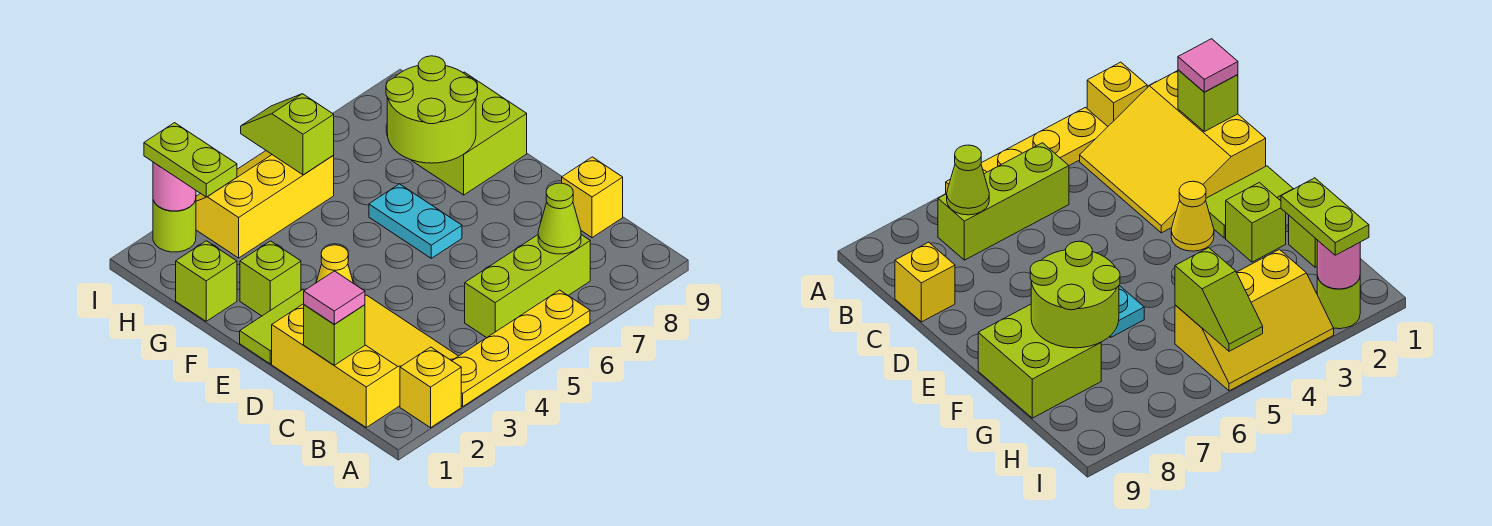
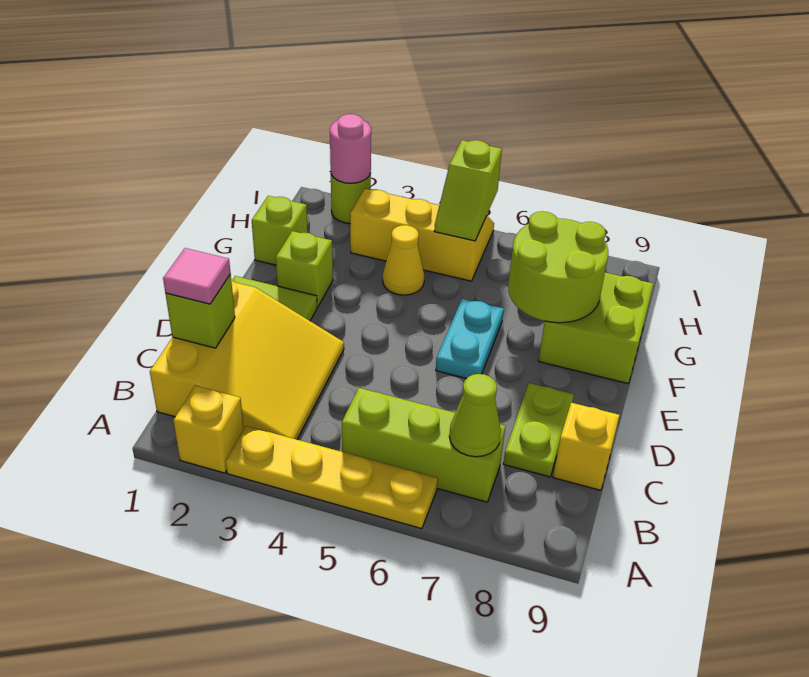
yellow cone E3 level 1 -> yellow cone G4 level 1
lime plate H2:I2 level 3 -> lime plate C8:D8 level 1
lime slope H5:I5 level 2 top H -> lime slope H5:I5 level 2 top I

